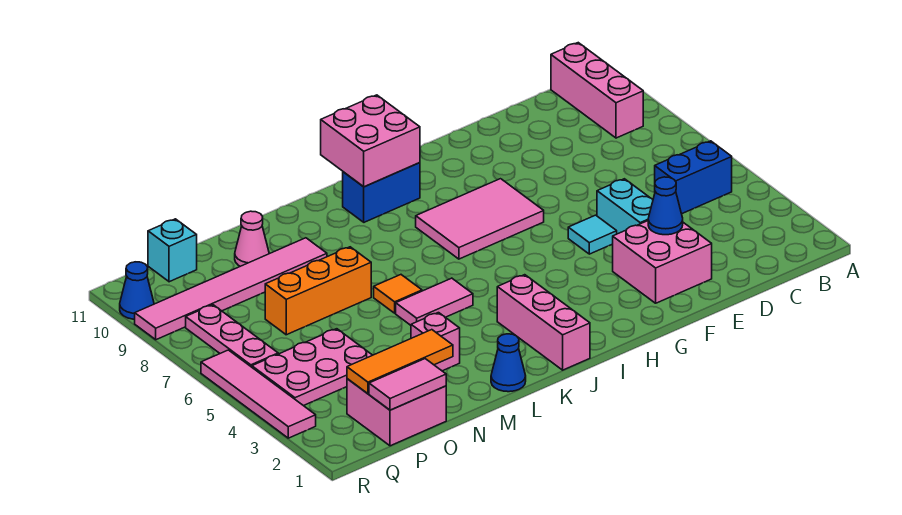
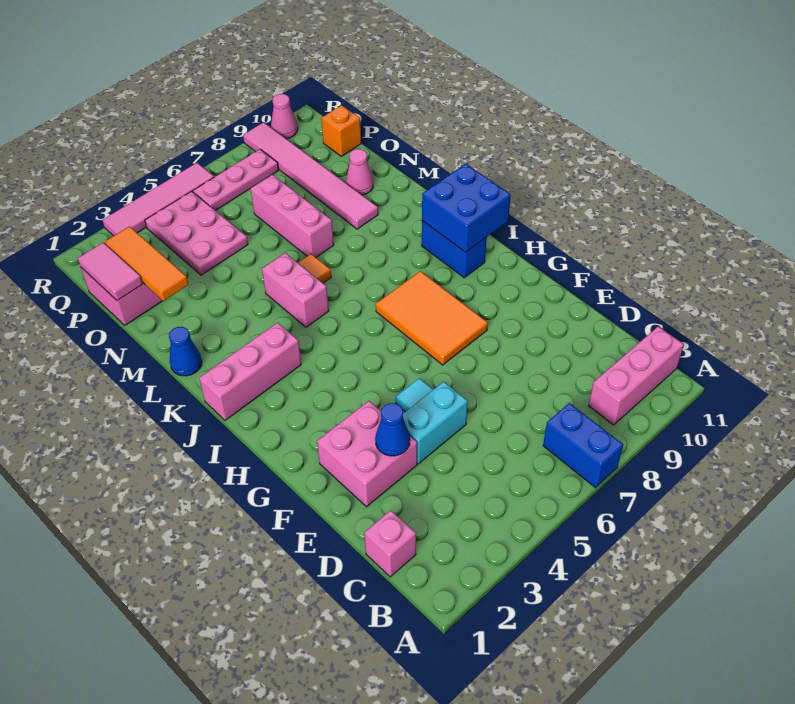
blue brick B5:C5 level 1 -> blue brick A7:B7 level 1
pink tile G7:I8 level 1 -> orange tile G7:I8 level 1
pink brick I10:J11 level 2 -> blue brick I10:J11 level 2
pink tile K5:L5 level 1 -> pink brick K5:L5 level 1
pink brick M3 level 1 -> pink brick C1 level 1
orange brick M7:O7 level 1 -> pink brick M7:O7 level 1
cyan brick P11 level 1 -> orange brick P11 level 1
blue cone R10 level 1 -> pink cone R10 level 1

